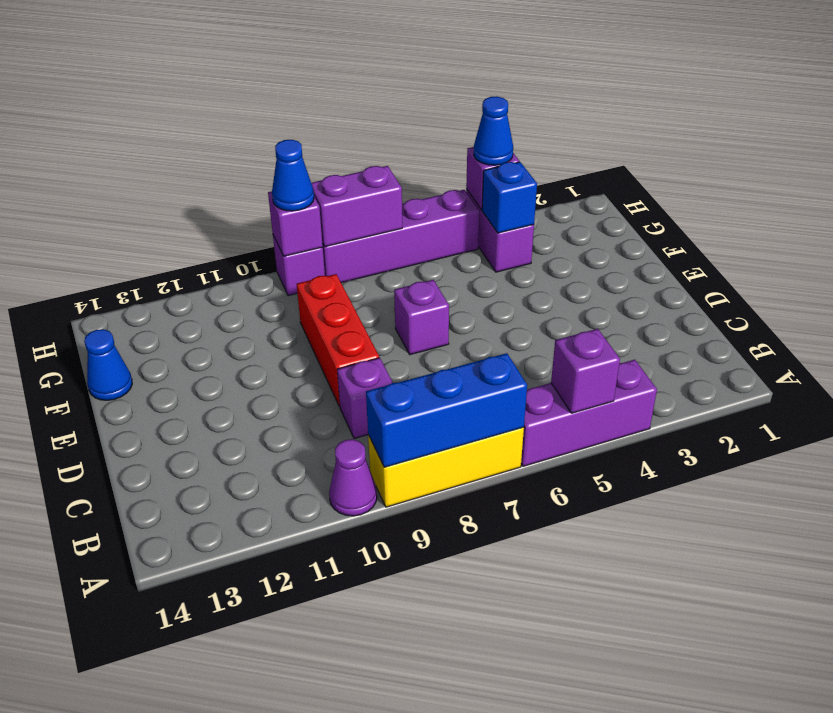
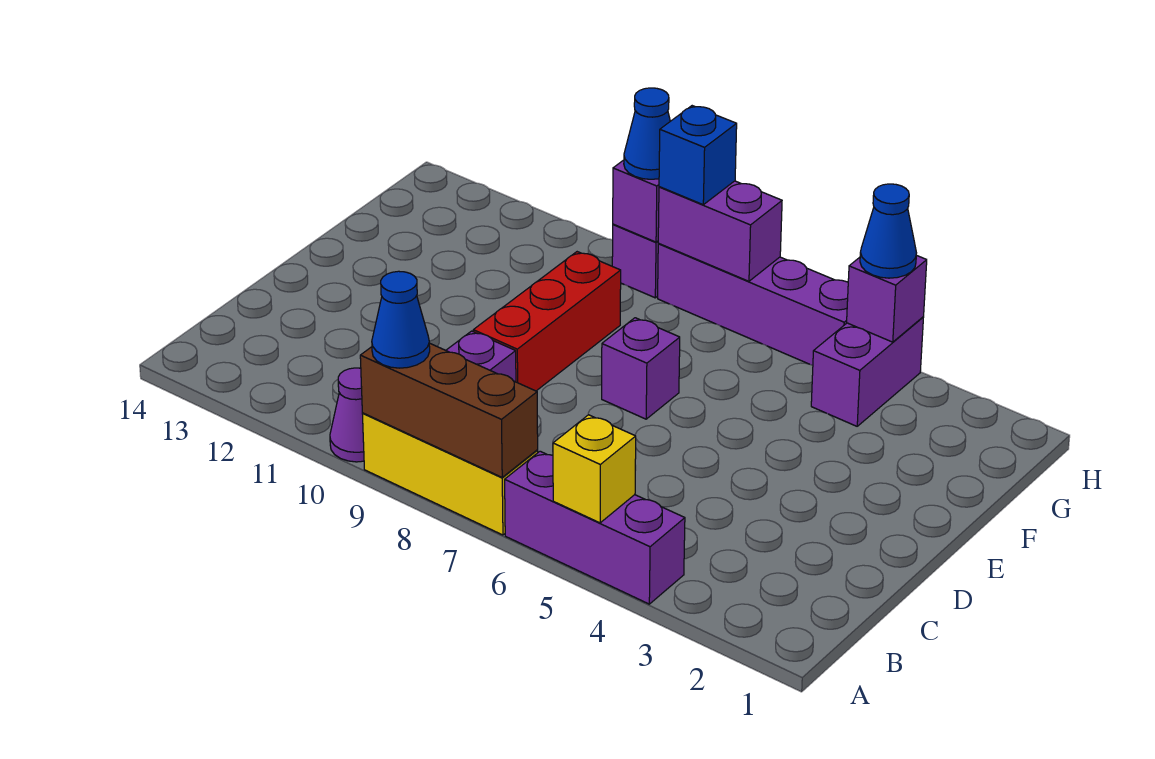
purple brick A5 level 2 -> yellow brick A5 level 2
blue brick A7:A9 level 2 -> brown brick A7:A9 level 2
blue cone F14 level 1 -> blue cone A9 level 3
blue brick G4 level 2 -> blue brick H8 level 3

